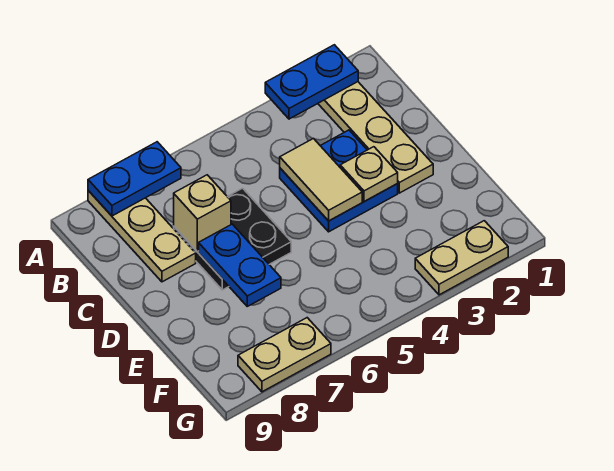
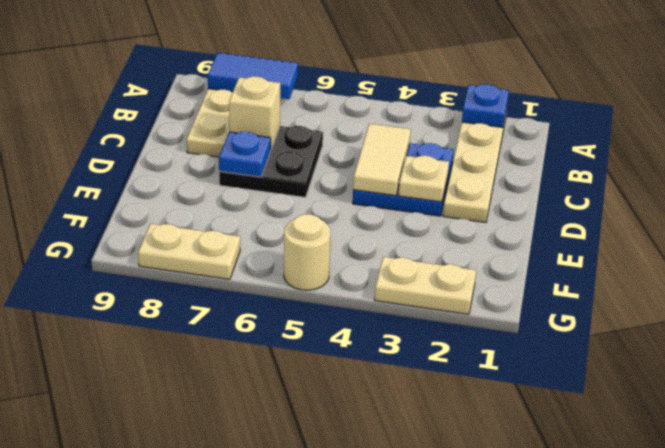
blue plate A2:A3 level 2 -> blue plate A2 level 2
blue plate A7:A8 level 2 -> blue tile A7:A8 level 2
blue plate D7:E7 level 2 -> blue plate D7 level 2
none -> tan round brick G5 level 1

